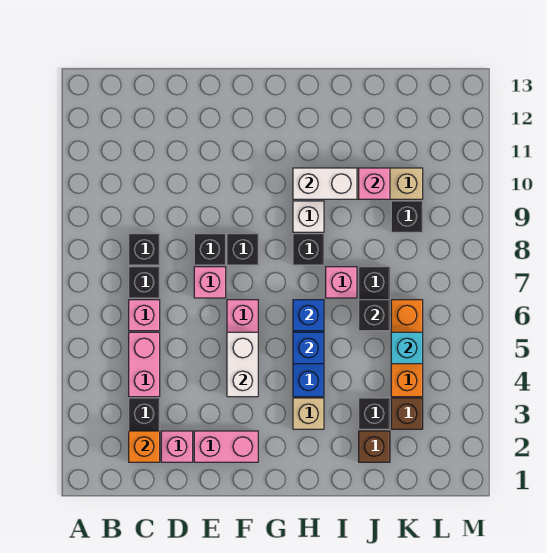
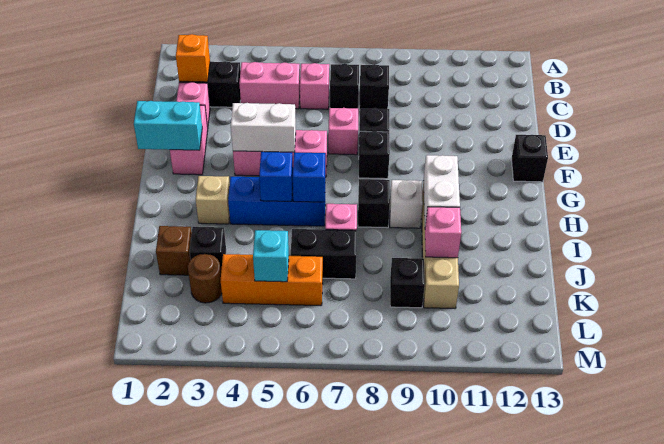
none -> cyan brick F1:F2 level 2
black brick J6 level 2 -> black brick F13 level 1
brown brick K3 level 1 -> brown round brick K3 level 1

